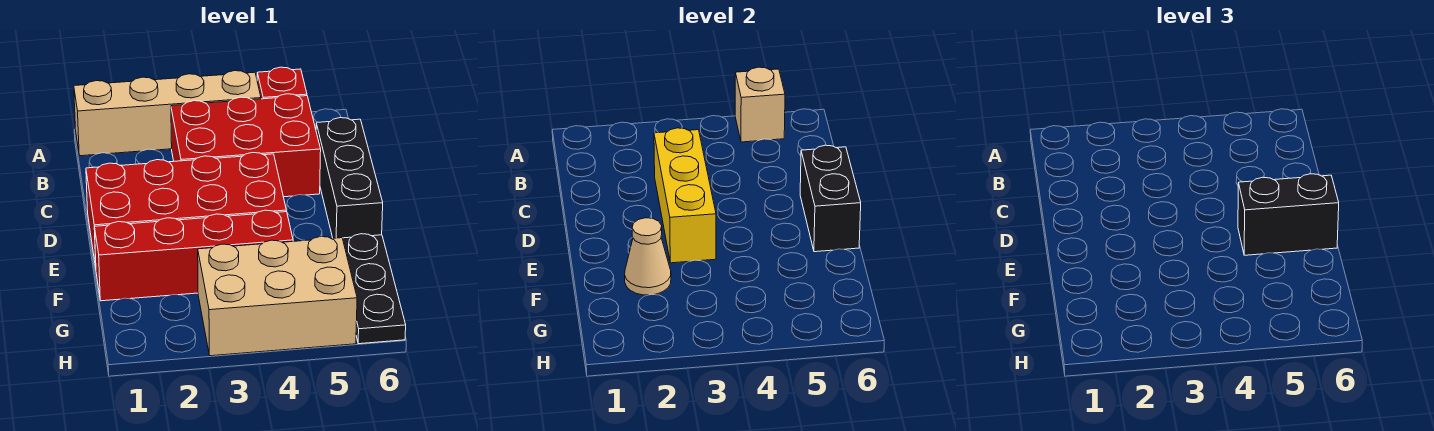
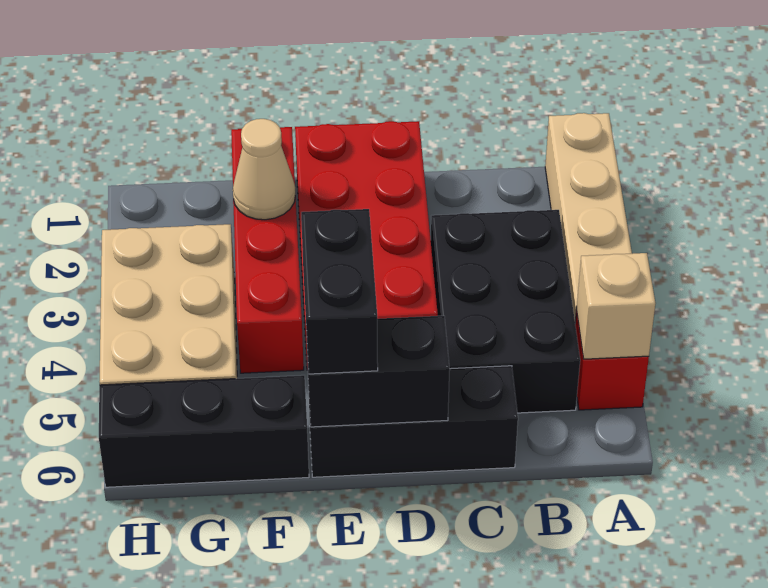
red brick B3:C5 level 1 -> black brick B3:C5 level 1
yellow brick C3:E3 level 2 -> none
black plate F6:H6 level 1 -> black brick F6:H6 level 1

